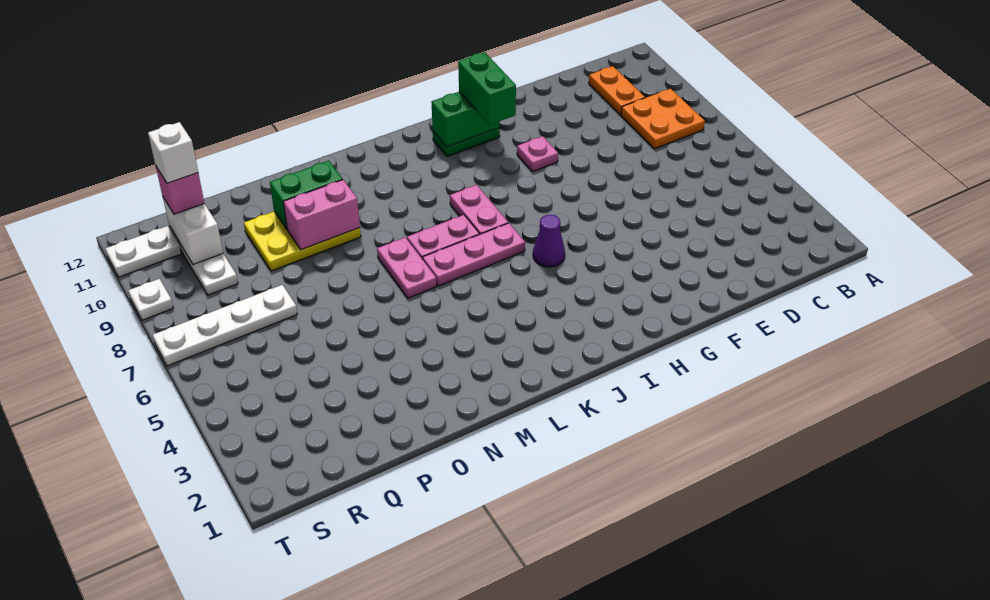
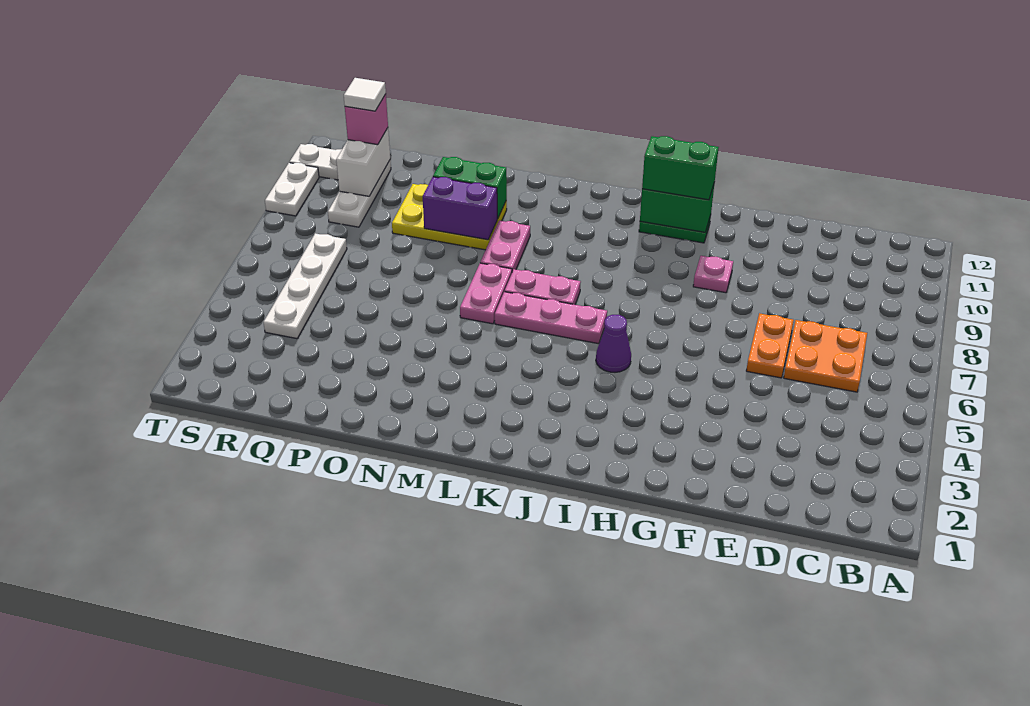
orange plate B8:C9 level 1 -> orange plate C6:D7 level 1
orange plate C10:C11 level 1 -> orange plate E6:E7 level 1
green brick H10:H11 level 3 -> green brick H11:I11 level 3
pink plate J7:J8 level 1 -> pink plate M8:M9 level 1
pink brick N9:O9 level 2 -> purple brick N9:O9 level 2
white plate Q7:T7 level 1 -> white plate R4:R7 level 1
white brick R11 level 4 -> white tile R11 level 4
white plate T9 level 1 -> white plate T9:T10 level 1

